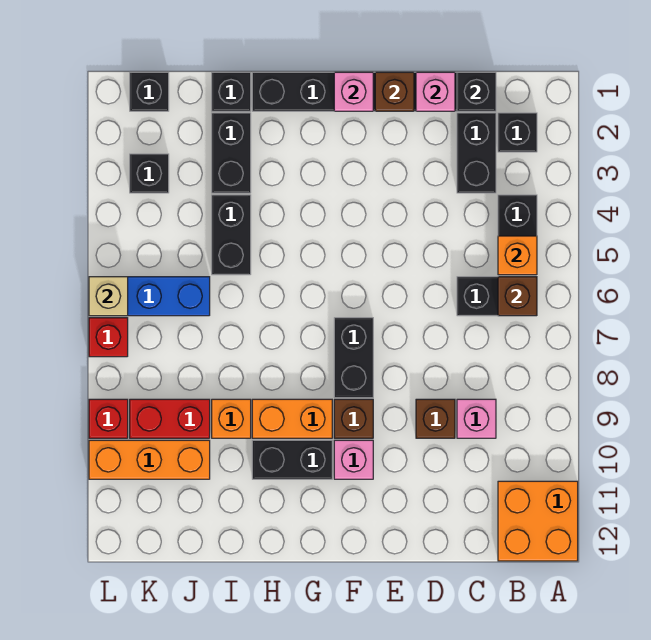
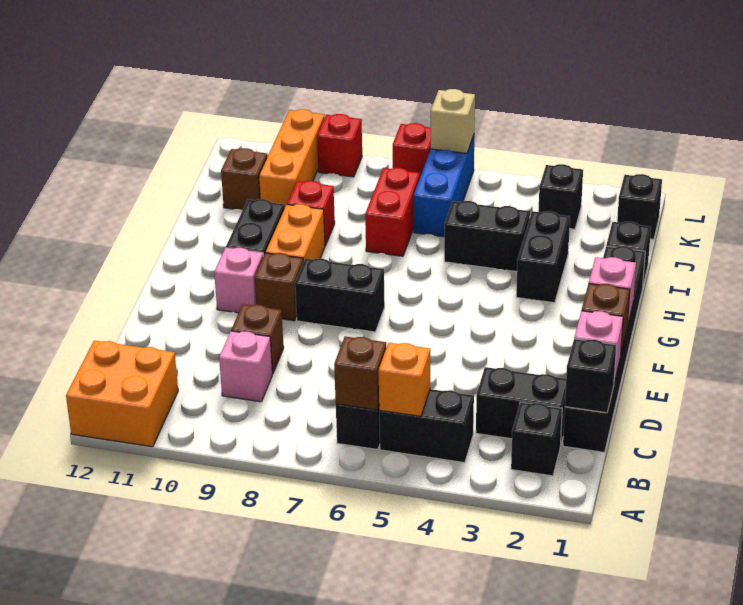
black brick I2:I3 level 1 -> black brick H3:I3 level 1
orange brick I9 level 1 -> red brick I9 level 1
red brick J9:K9 level 1 -> red brick I7:J7 level 1
none -> brown brick J11 level 1

